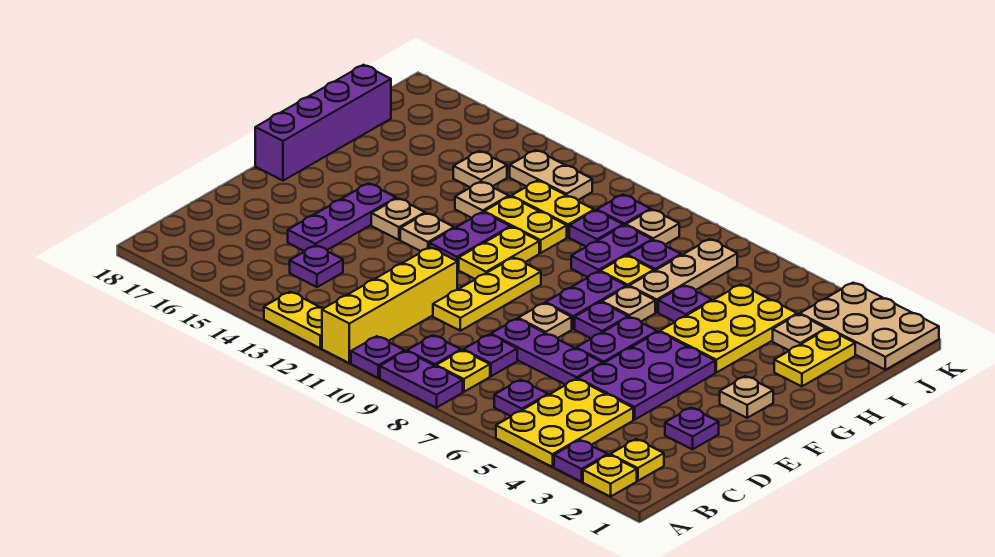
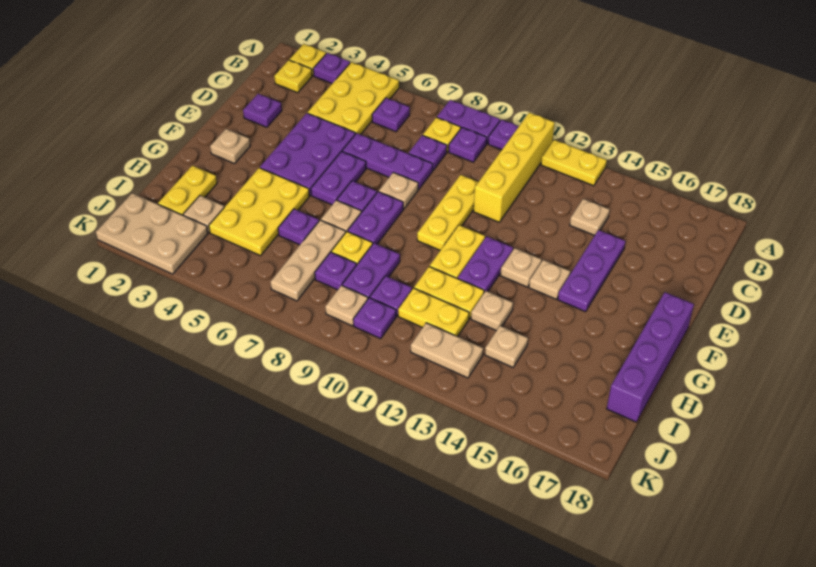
purple plate C14 level 1 -> tan plate C14 level 1

